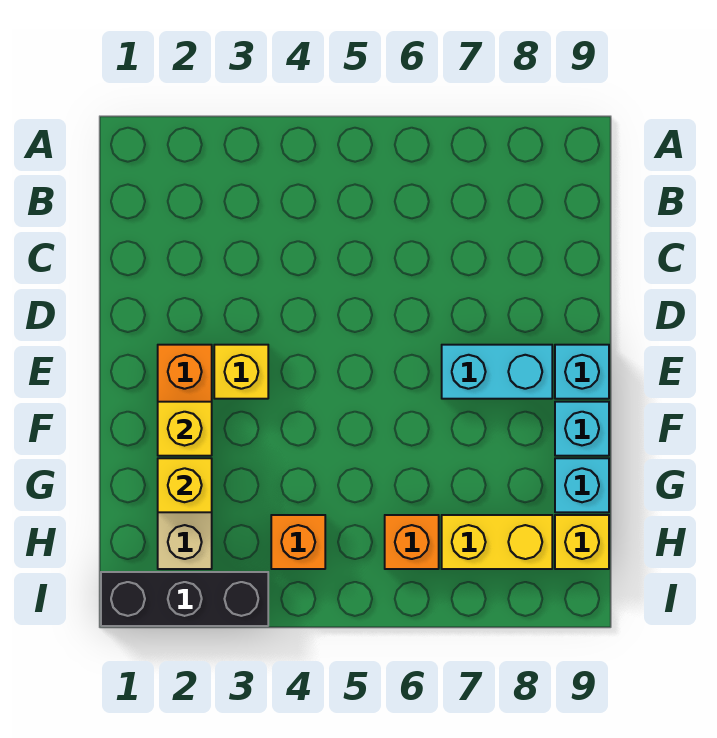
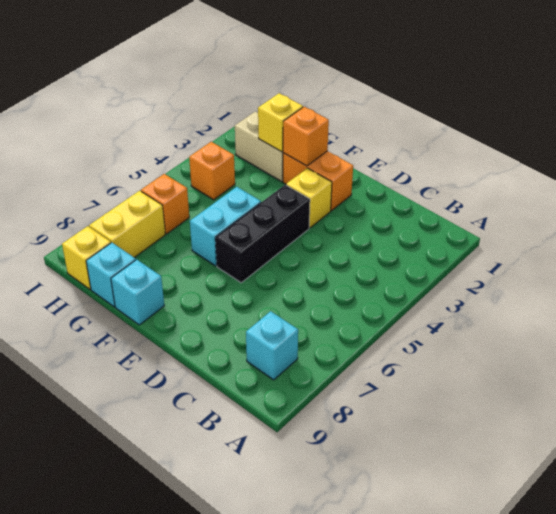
cyan brick E7:E8 level 1 -> cyan brick F5:F6 level 1
cyan brick E9 level 1 -> cyan brick B8 level 1
yellow brick F2 level 2 -> orange brick F2 level 2
black brick I1:I3 level 1 -> black brick E4:E6 level 1

